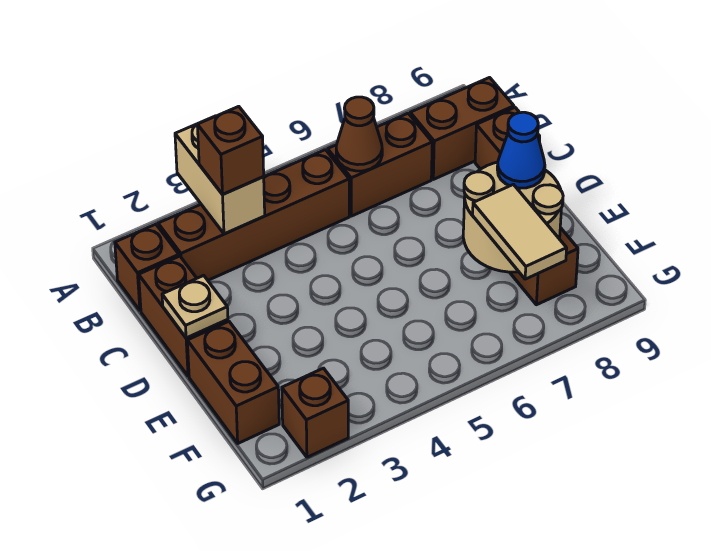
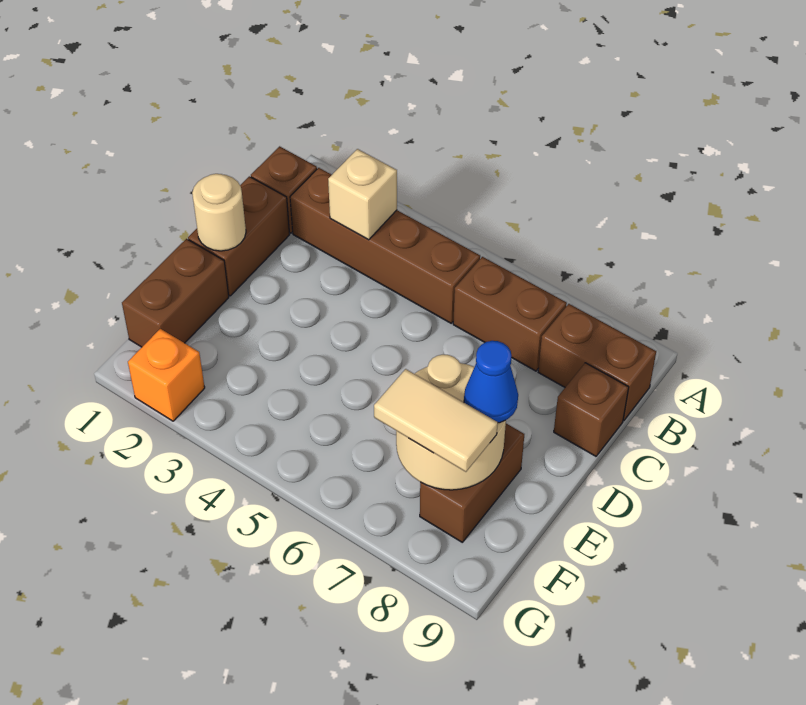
tan brick A3:B3 level 2 -> tan brick B3 level 2
brown brick B3 level 3 -> none
brown cone B6 level 2 -> none
tan plate D1 level 2 -> tan round brick D1 level 2
tan tile F7:G7 level 3 -> tan tile F7:F8 level 3
brown brick G2 level 1 -> orange brick G2 level 1

